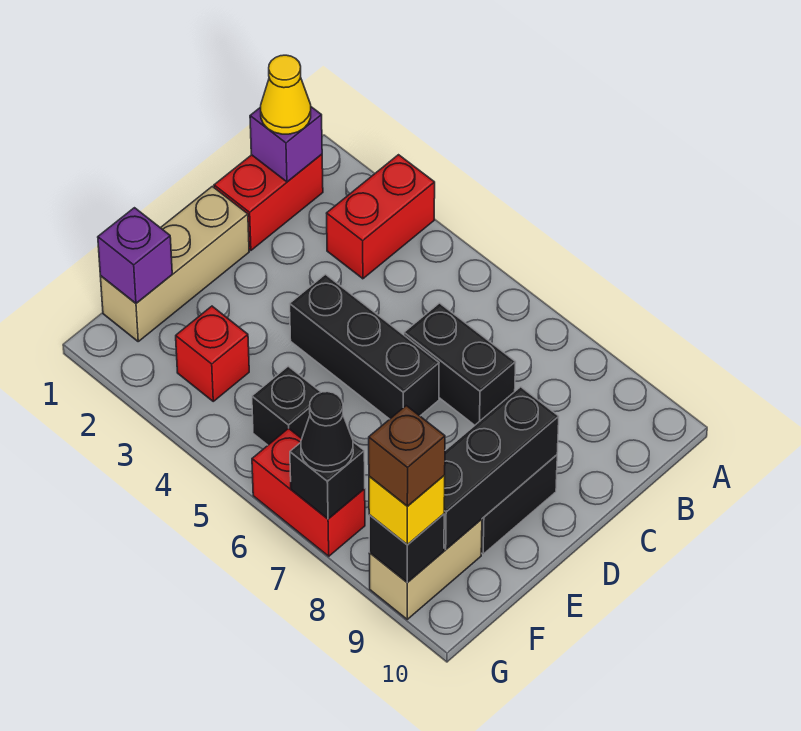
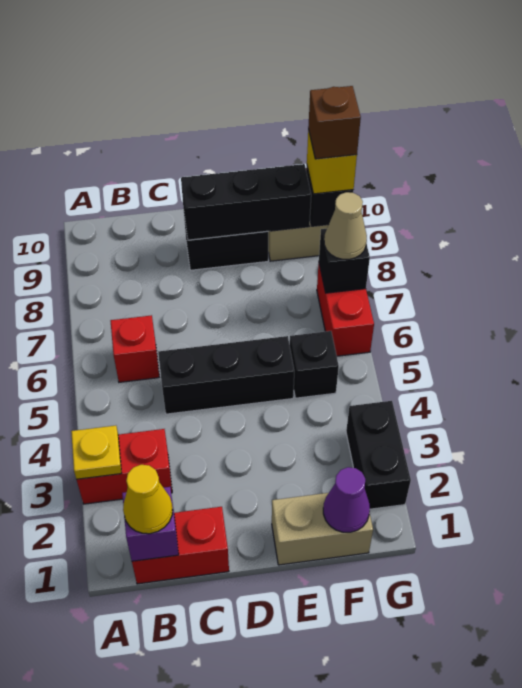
none -> yellow plate A3 level 2
black brick C6:C7 level 1 -> black brick G2:G3 level 1
tan brick D1:F1 level 1 -> tan brick E1:F1 level 1
black brick D4:D6 level 1 -> black brick C5:E5 level 1
purple brick F1 level 2 -> purple cone F1 level 2
red brick F3 level 1 -> red brick B6 level 1
black cone G7 level 3 -> tan cone G7 level 3

